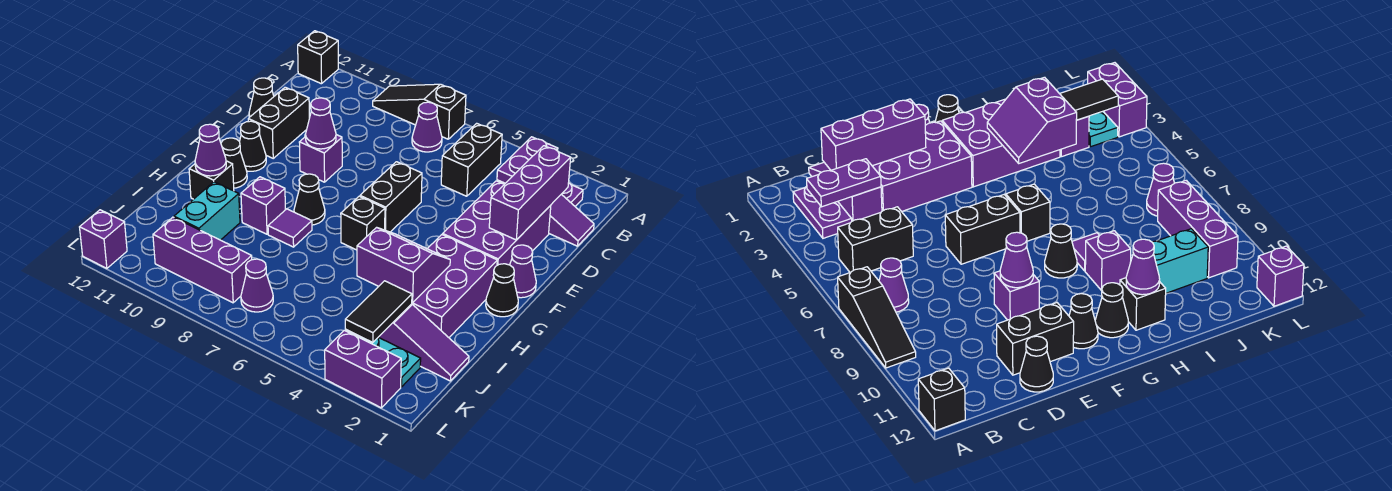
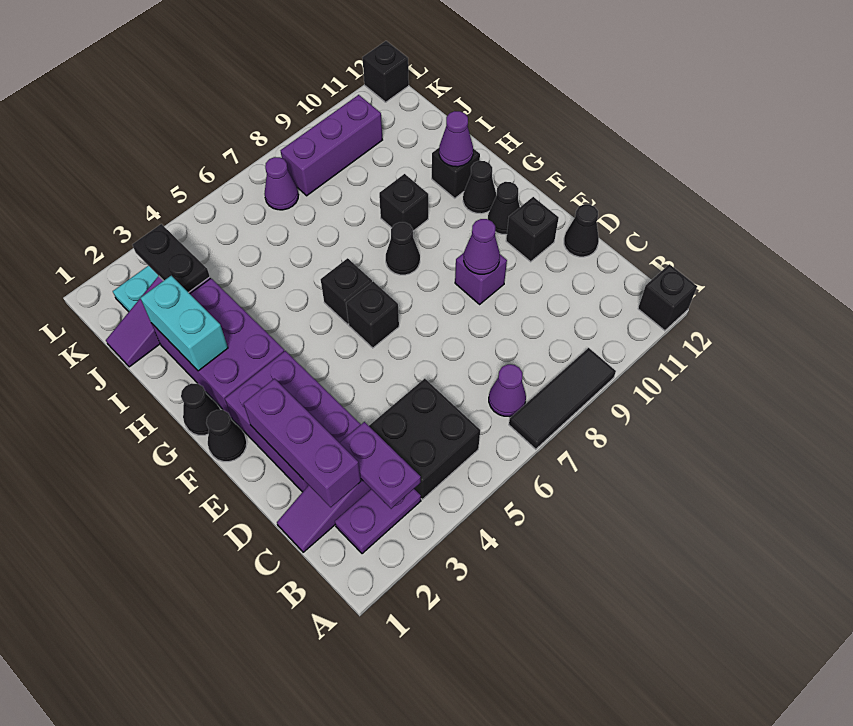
black slope A7:A9 level 1 top 7 -> black tile A7:A9 level 1
black brick B5:C5 level 1 -> black brick B4:C5 level 1
black brick D11:E11 level 1 -> black brick E11 level 1
black brick E6:F6 level 1 -> black brick F6 level 1
purple cone F1 level 1 -> black cone F1 level 1
purple slope H3:I4 level 2 top I -> none
purple tile H8 level 1 -> none
purple brick H9 level 1 -> black brick H9 level 1
cyan brick I10:J10 level 1 -> cyan brick H2:I2 level 2
black tile J3:K3 level 2 -> black plate J3:K3 level 2
purple brick L2:L3 level 1 -> none
purple brick L12 level 1 -> black brick L12 level 1

